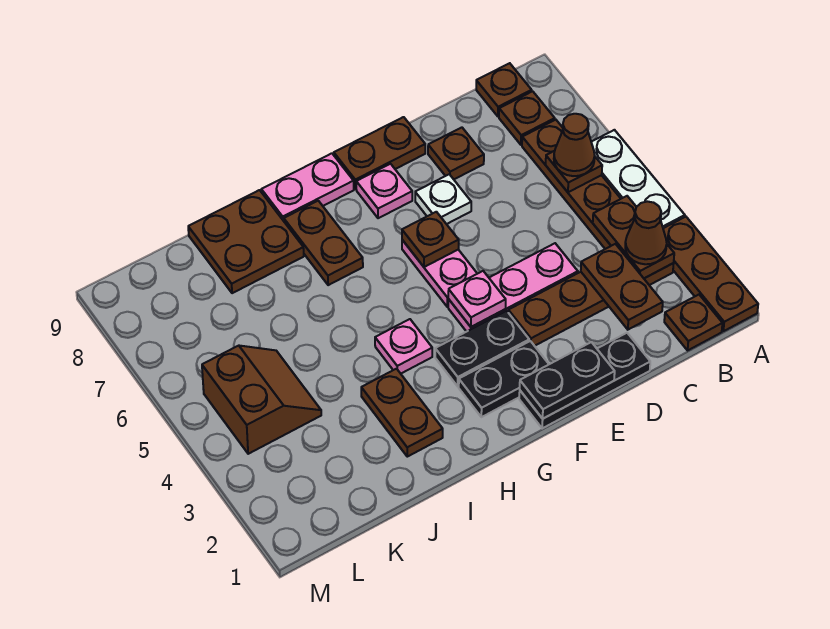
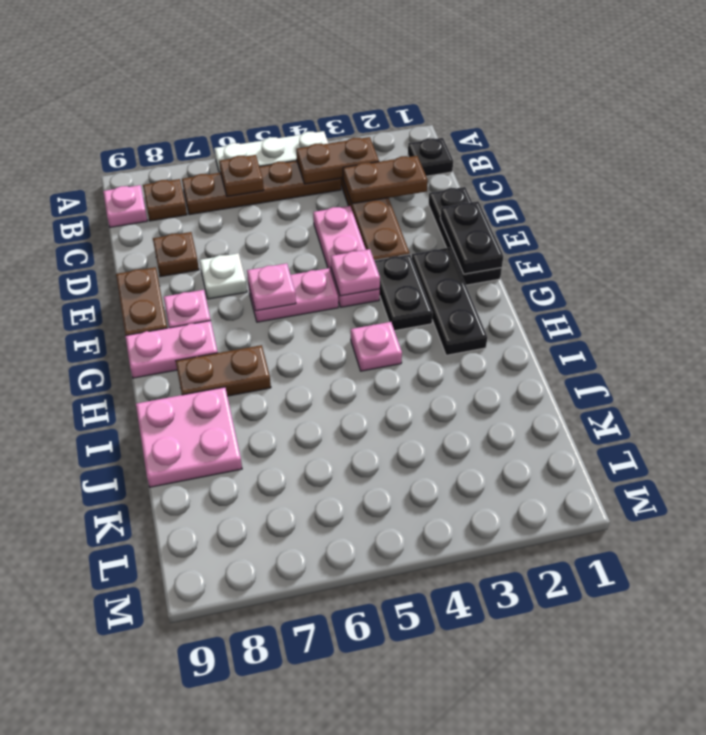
brown plate A1:A3 level 1 -> none
brown plate B1 level 1 -> black plate B1 level 1
brown cone B3 level 3 -> none
brown cone B6 level 3 -> none
brown plate B9 level 1 -> pink plate B9 level 1
black plate F2:G2 level 1 -> black plate F2:H2 level 1
brown plate F6 level 2 -> pink plate F6 level 2
pink plate G9:H9 level 1 -> pink plate G8:G9 level 1
brown plate I2:I3 level 1 -> none
brown plate I8:J9 level 1 -> pink plate I8:J9 level 1
brown slope K4:L5 level 1 top L -> none

